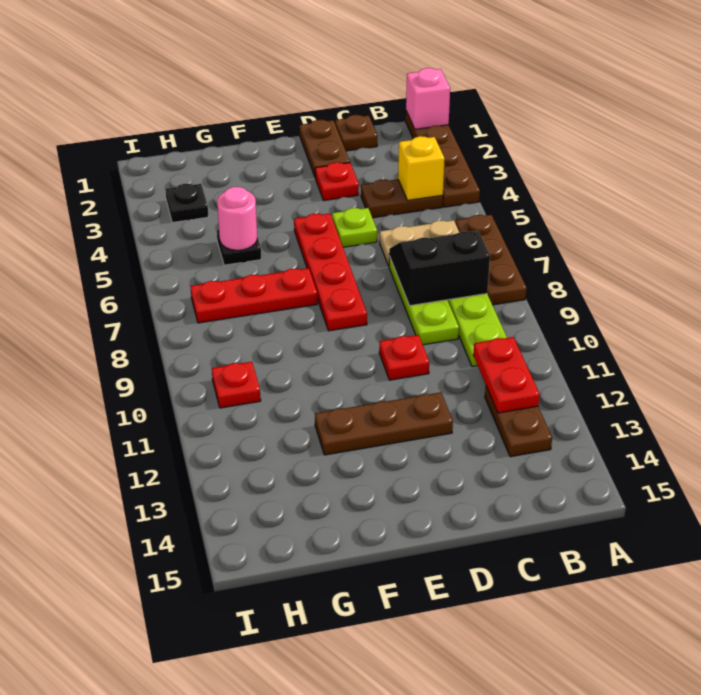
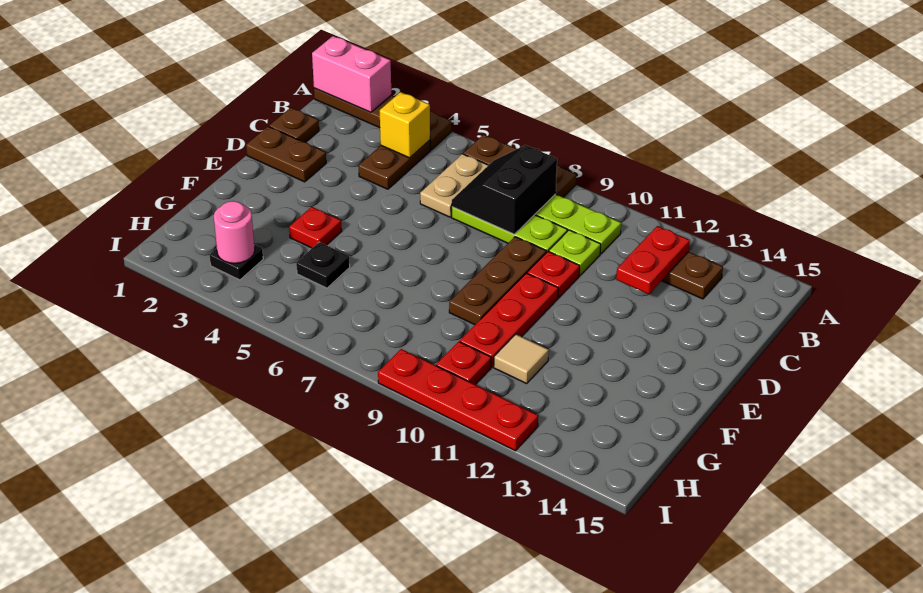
pink brick A1 level 2 -> pink brick A1:A2 level 2
red plate B11:B12 level 2 -> red plate B12:C12 level 2
red plate D3 level 1 -> red plate F4 level 1
lime plate D5 level 1 -> lime plate C10 level 1
brown plate D12:F12 level 1 -> brown plate D9:F9 level 1
red plate E5:E8 level 1 -> red plate I9:I12 level 1
red plate F7:H7 level 1 -> red plate E10:G10 level 1
pink round brick G5 level 2 -> pink round brick H3 level 2
none -> tan tile G11 level 1

